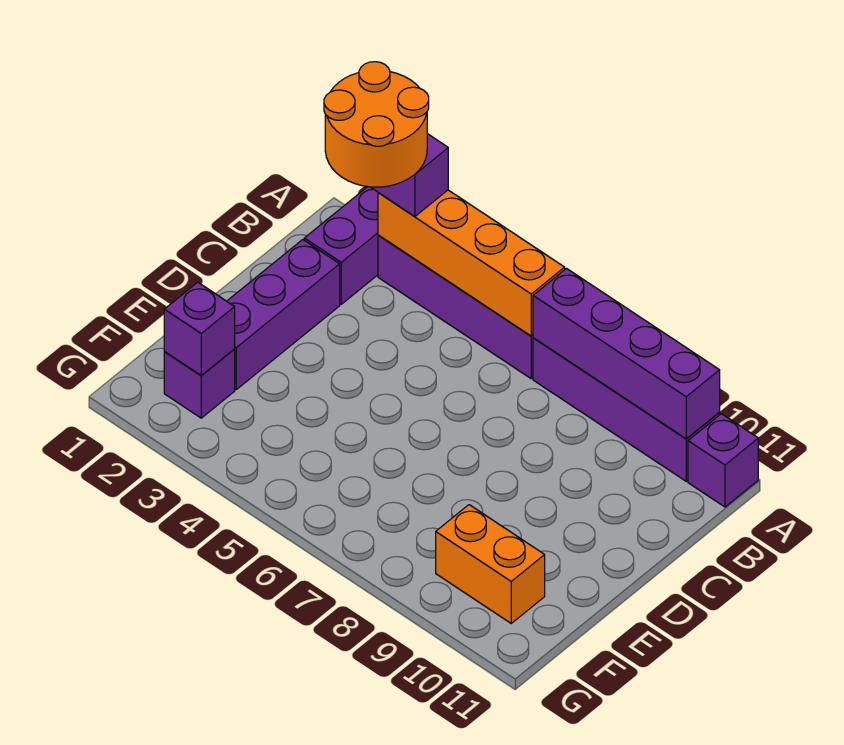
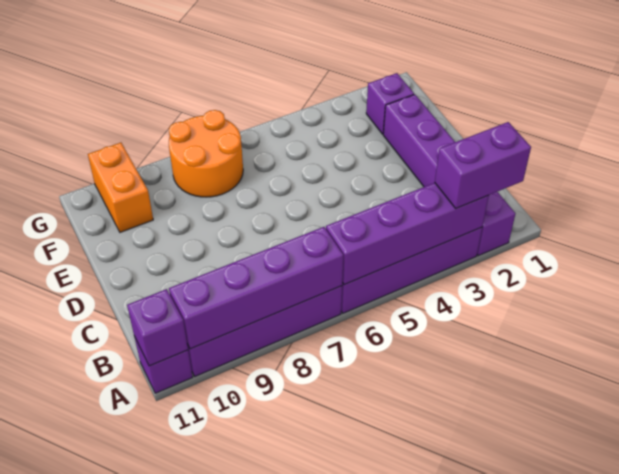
orange round brick A2:B3 level 4 -> orange round brick F7:G8 level 1
orange brick A3:A6 level 2 -> purple brick A3:A6 level 2
purple brick F2 level 2 -> purple brick A11 level 2
orange brick F9:F10 level 1 -> orange brick F10:G10 level 1

